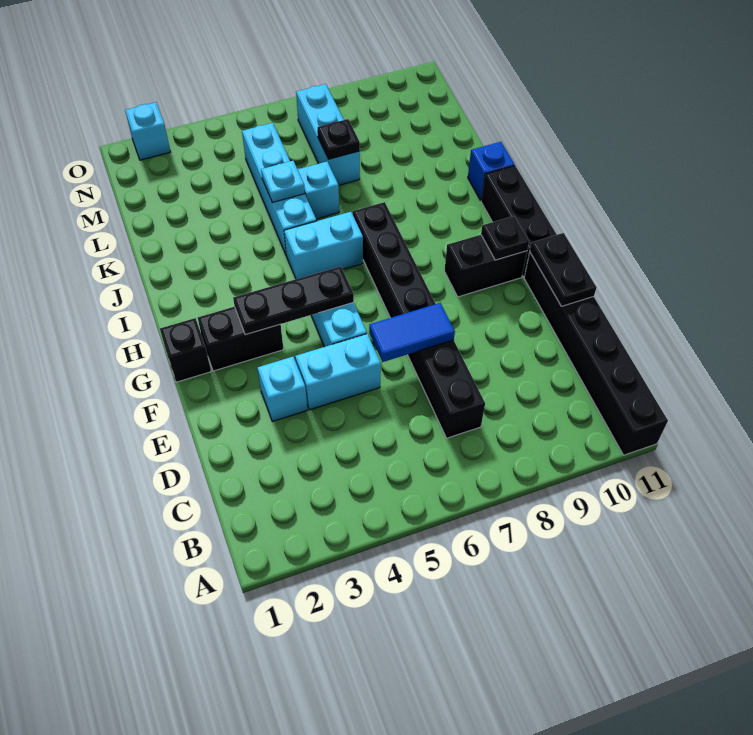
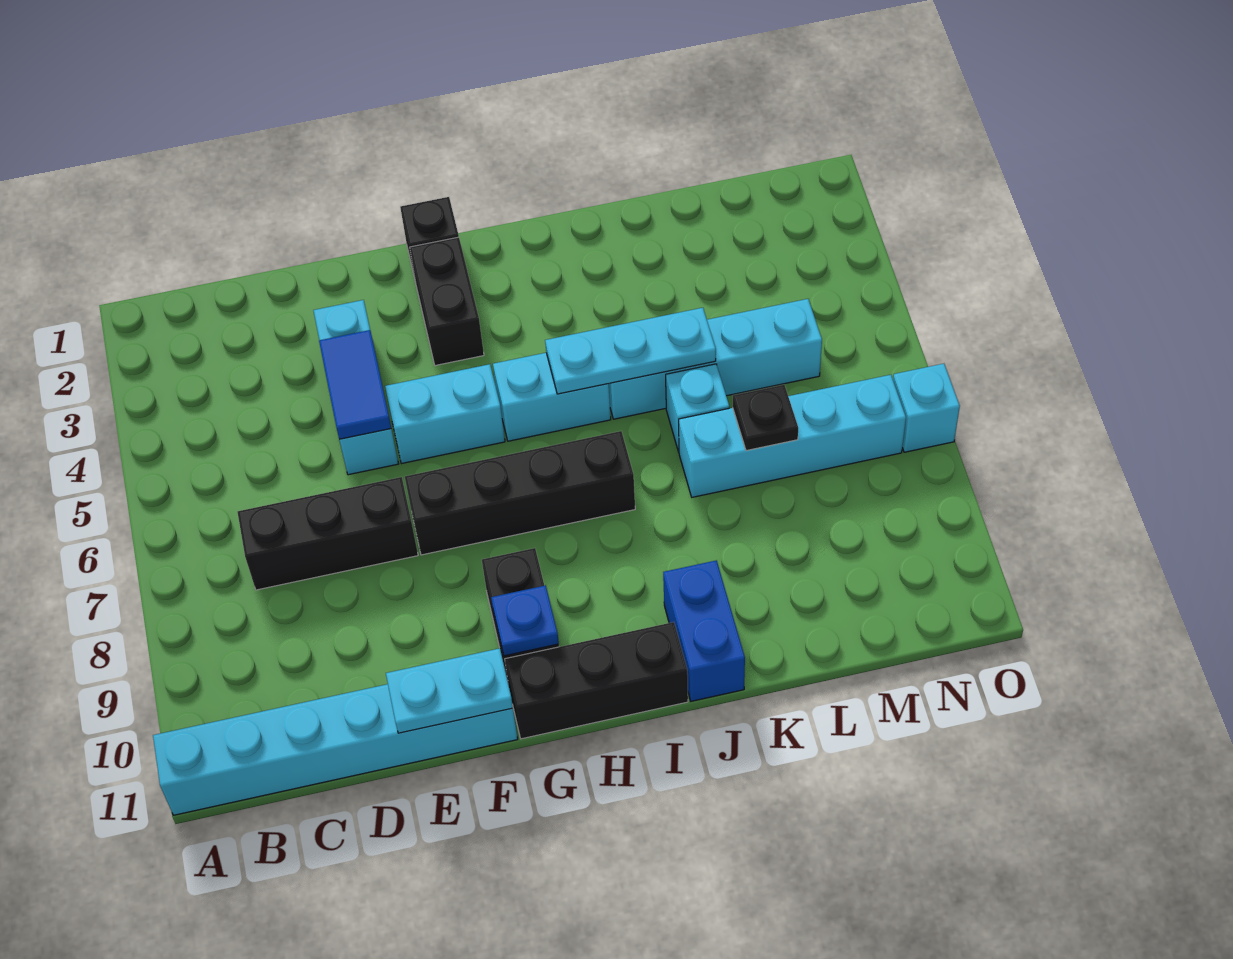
black brick A11:F11 level 1 -> cyan brick A11:F11 level 1
blue tile E6:E7 level 2 -> blue tile E4:E5 level 2
black plate E11:F11 level 2 -> cyan plate E11:F11 level 2
black plate G3:G5 level 2 -> none
black plate G10 level 2 -> blue plate G10 level 2
cyan brick I5:I6 level 1 -> cyan brick H5:I5 level 1
blue brick J11 level 1 -> blue brick J10:J11 level 1
cyan plate K5 level 2 -> cyan plate I5:K5 level 2
cyan brick L7:N7 level 1 -> cyan brick K7:N7 level 1
cyan brick O2 level 1 -> cyan brick O7 level 1

